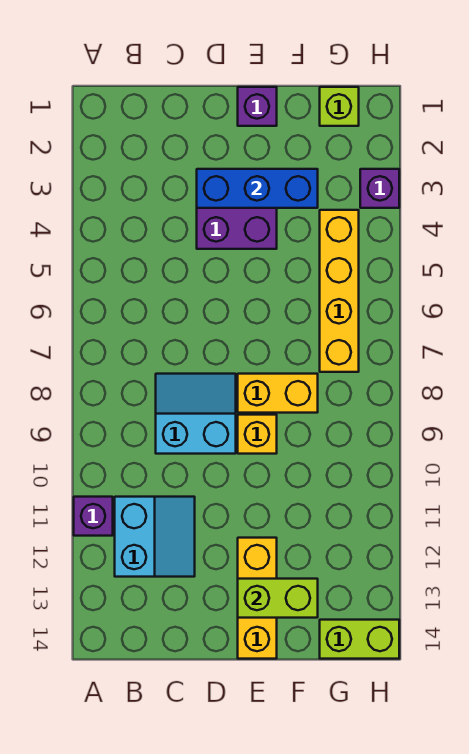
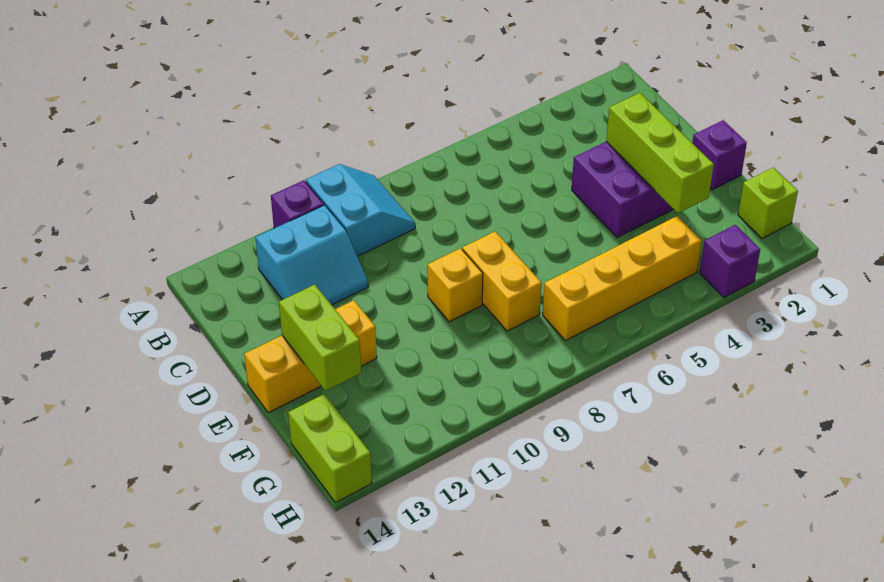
cyan slope C8:D9 level 1 top 9 -> cyan slope A9:B10 level 1 top 10
blue brick D3:F3 level 2 -> lime brick D3:F3 level 2

